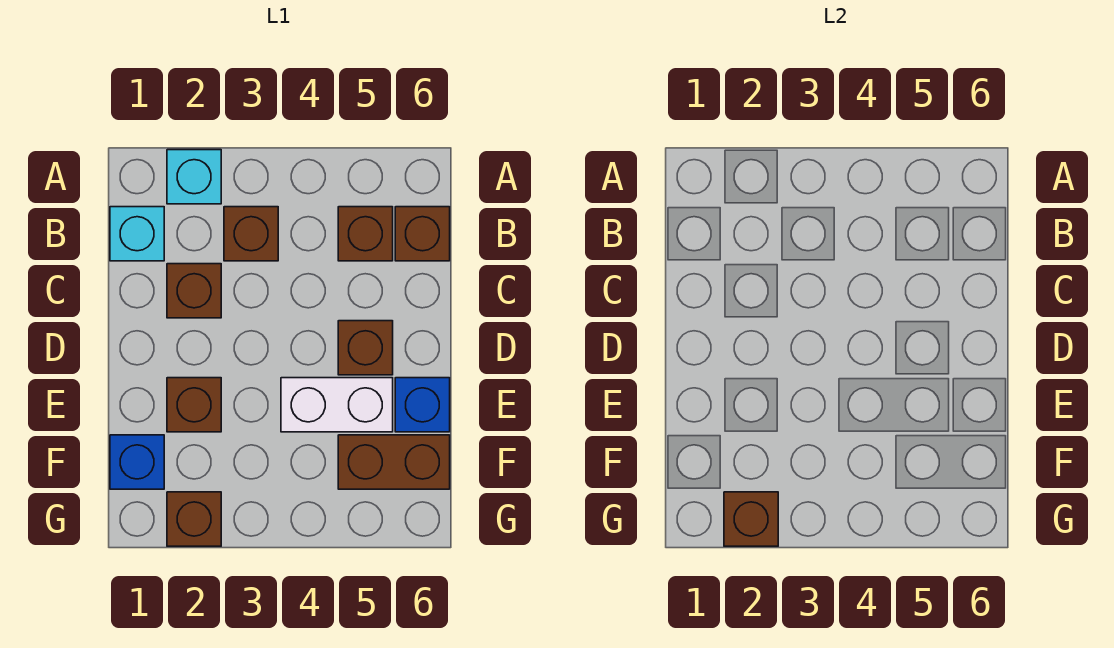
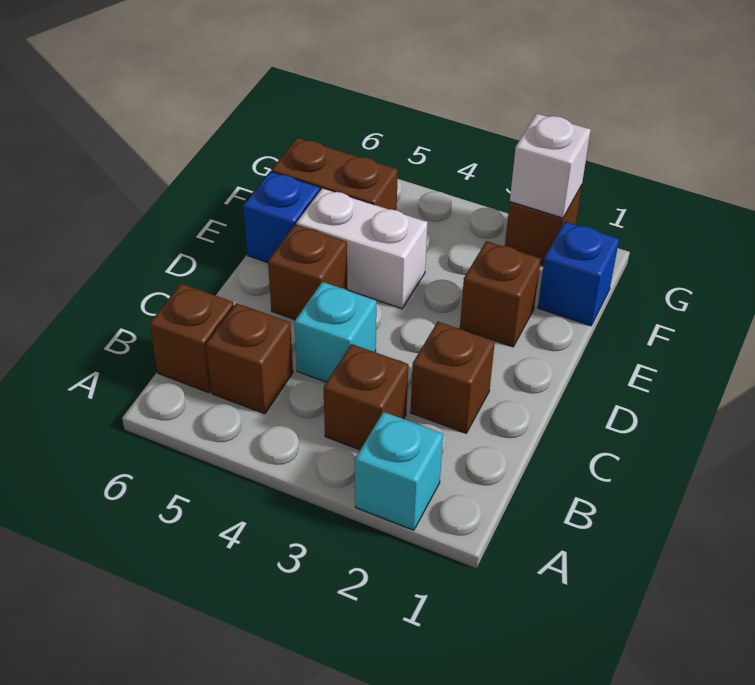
cyan brick B1 level 1 -> cyan brick C4 level 1
brown brick G2 level 2 -> white brick G2 level 2

